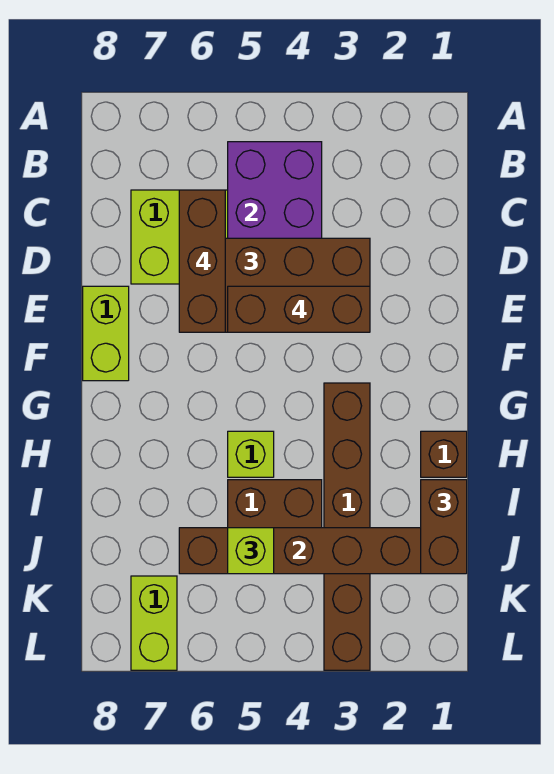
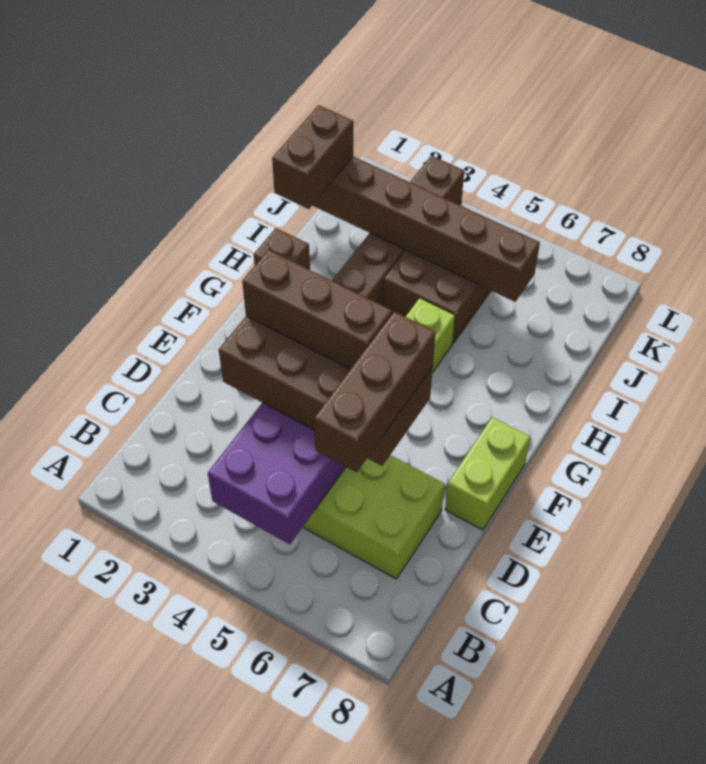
lime brick J5 level 3 -> none
lime brick K7:L7 level 1 -> none

